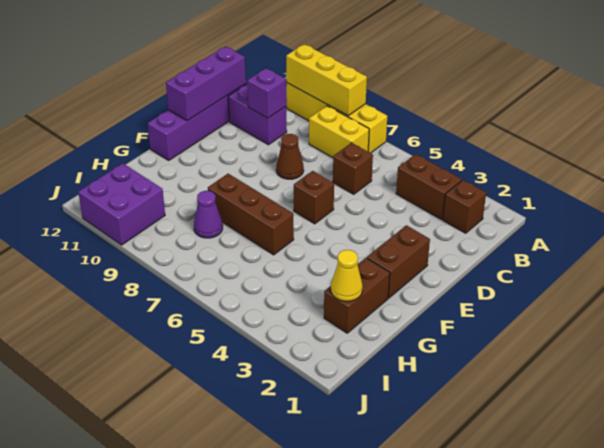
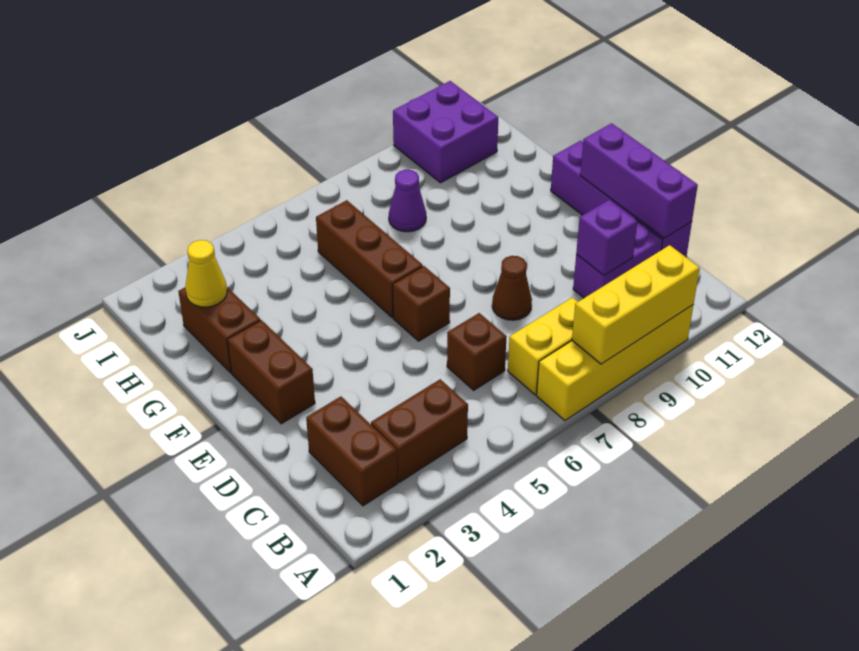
brown brick B2 level 1 -> brown brick B2:C2 level 1
brown brick G6:G8 level 1 -> brown brick F6:H6 level 1

